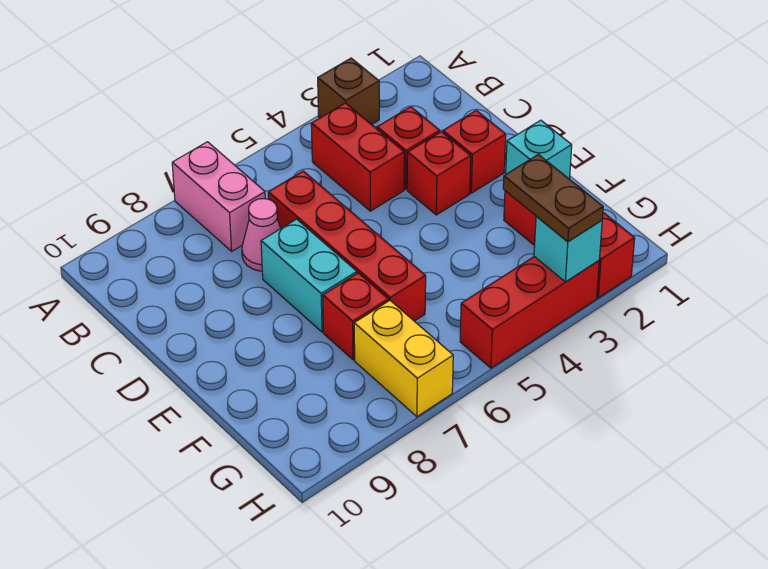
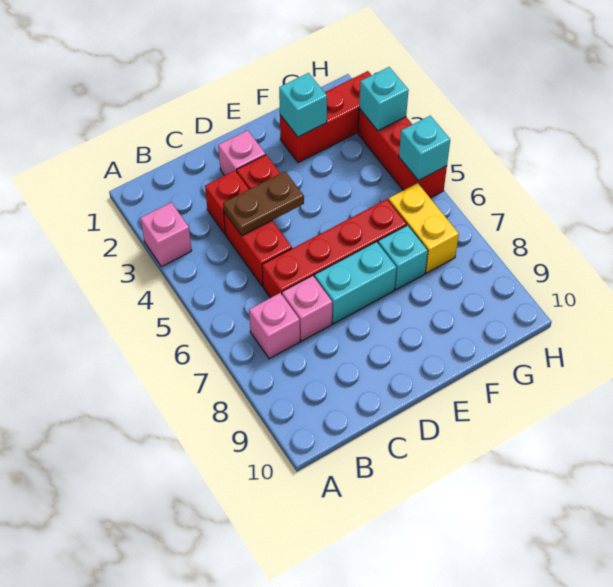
brown brick A3 level 1 -> pink brick A3 level 1
pink brick A7:B7 level 1 -> pink brick B7 level 1
red brick B4:C4 level 1 -> red brick C4:C5 level 1
pink cone C7 level 1 -> pink brick C7 level 1
red brick D2 level 1 -> pink brick D2 level 1
red brick F7 level 1 -> cyan brick F7 level 1
brown plate G3:H3 level 3 -> brown plate C4:D4 level 2
yellow brick G7:H7 level 1 -> yellow brick G6:G7 level 1
none -> cyan brick H5 level 2

